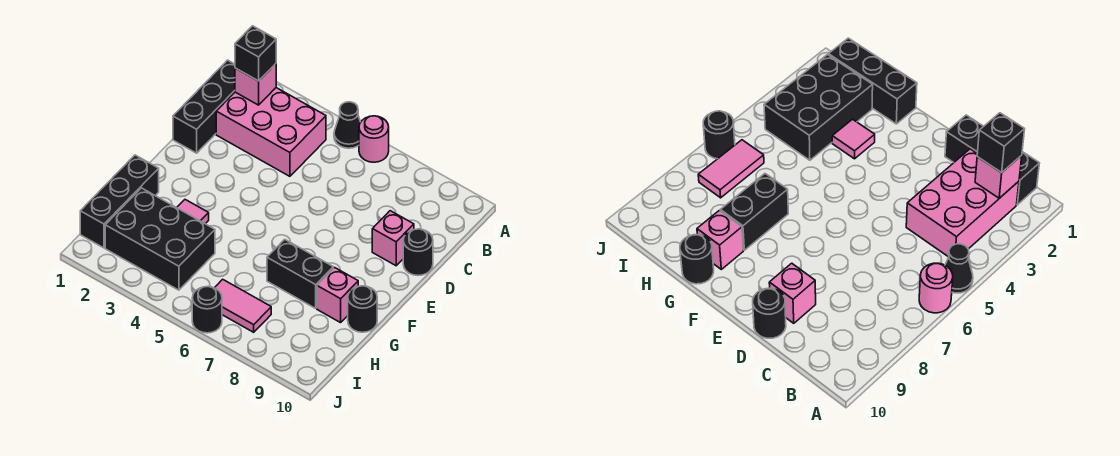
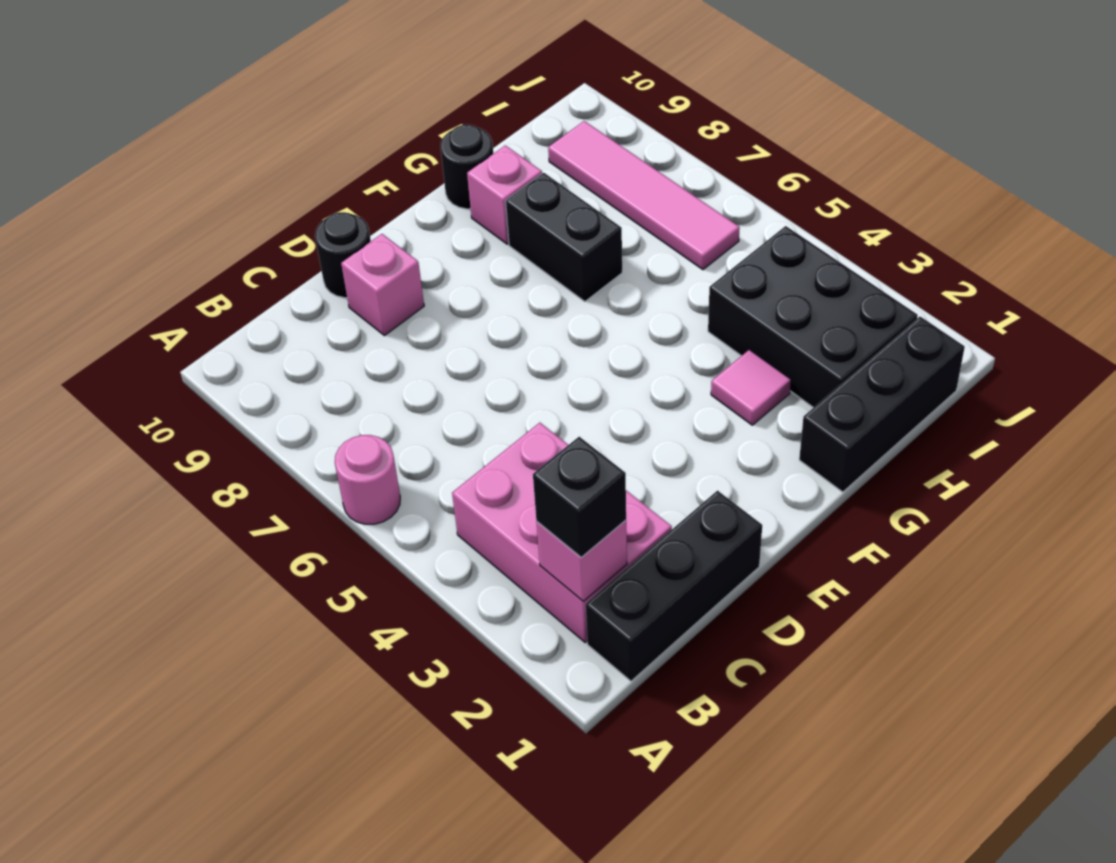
black cone A5 level 1 -> none
pink tile I6:I7 level 1 -> pink tile I6:I9 level 1
black round brick J6 level 1 -> none

